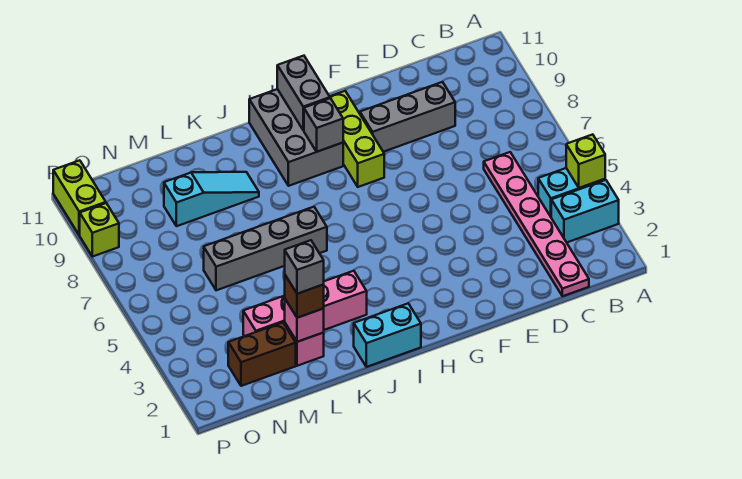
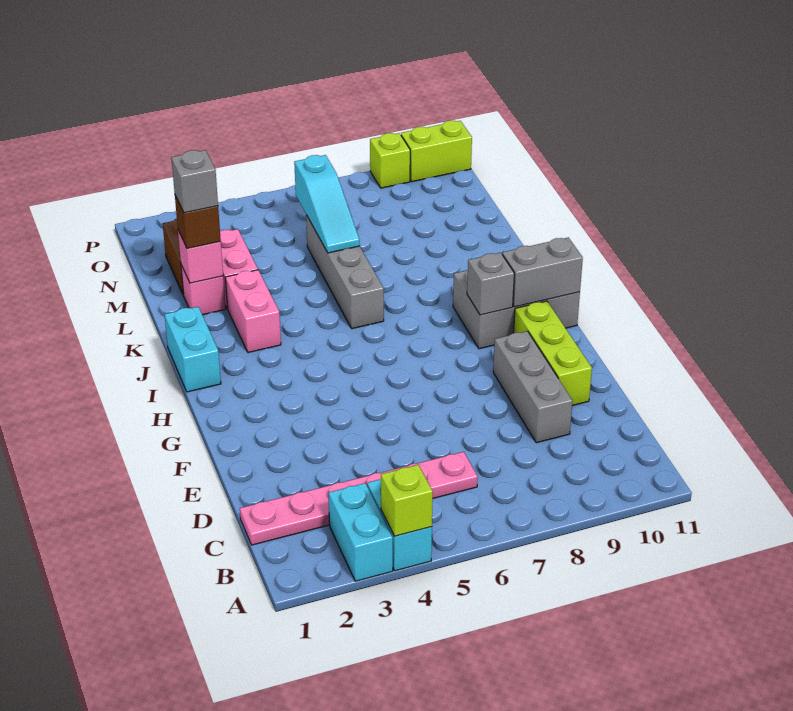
lime brick G8:G10 level 1 -> lime brick E10:G10 level 1
cyan slope K9:M9 level 1 top M -> cyan slope L6:N6 level 2 top N

